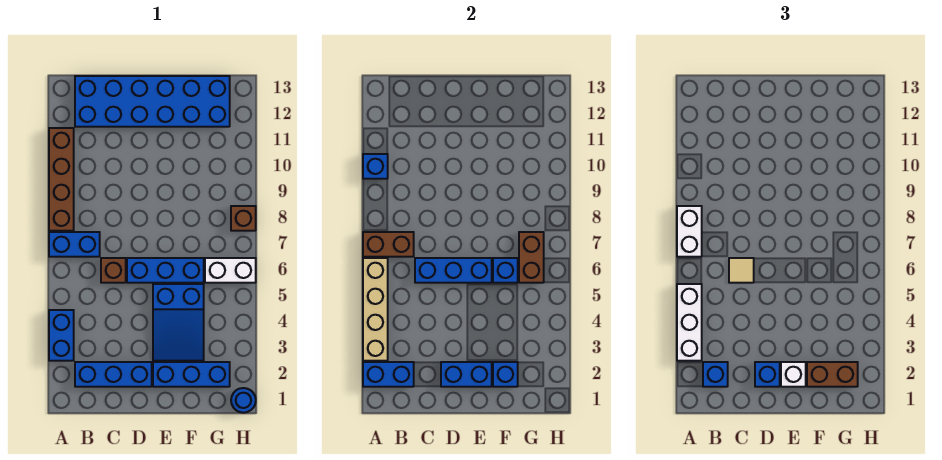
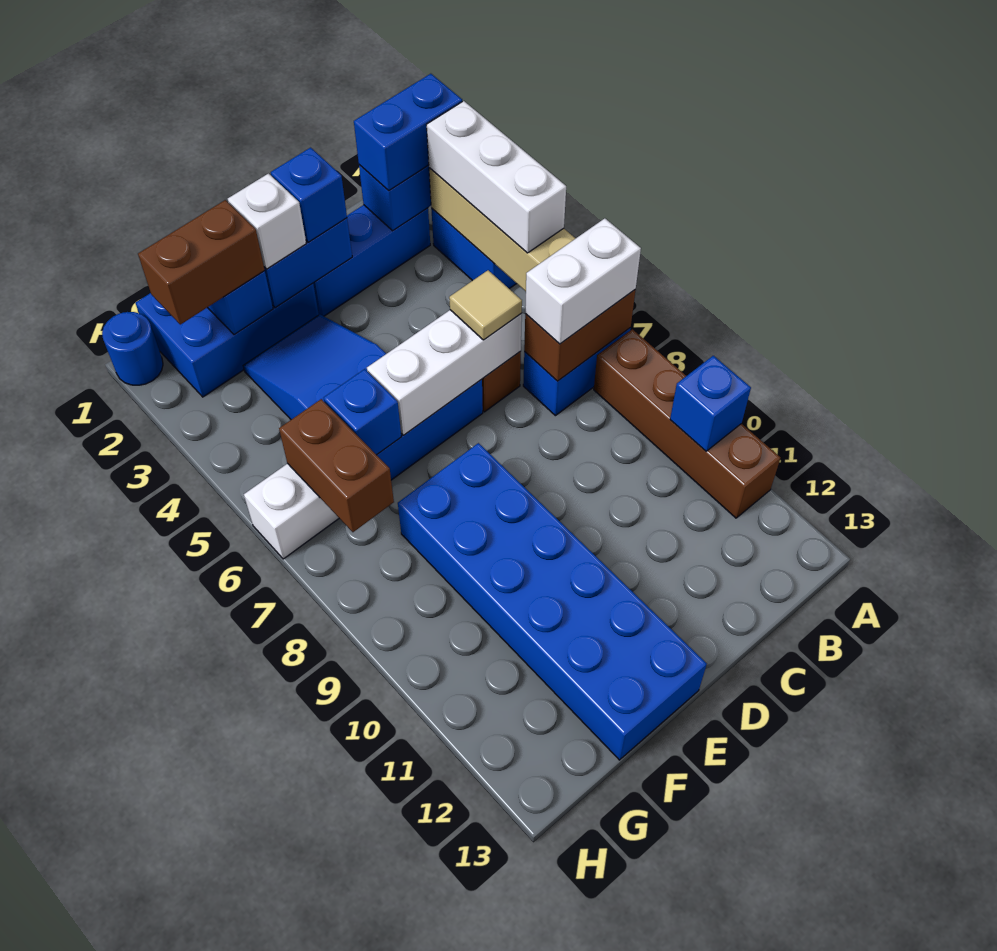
white brick A7:A8 level 3 -> white brick A7:B7 level 3
blue brick B2 level 3 -> blue brick A2:B2 level 3
blue brick B12:G13 level 1 -> blue brick E8:F13 level 1
blue brick C6:E6 level 2 -> white brick C6:E6 level 2
blue brick E2:G2 level 1 -> blue brick E1:G2 level 1
brown brick H8 level 1 -> none

